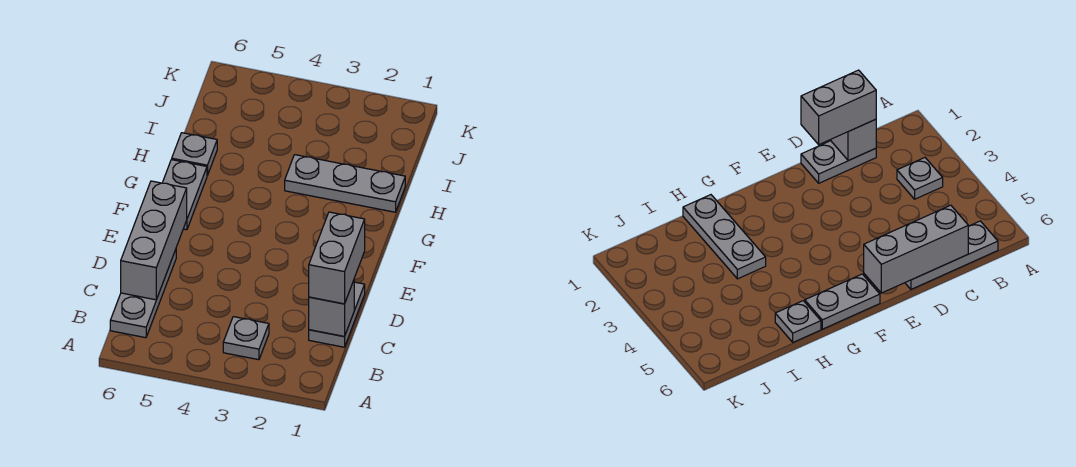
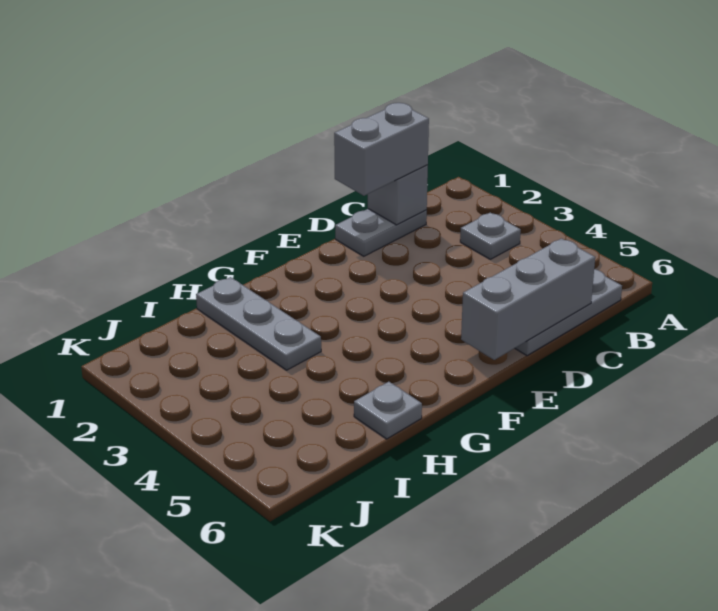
grey plate F6:G6 level 1 -> none

